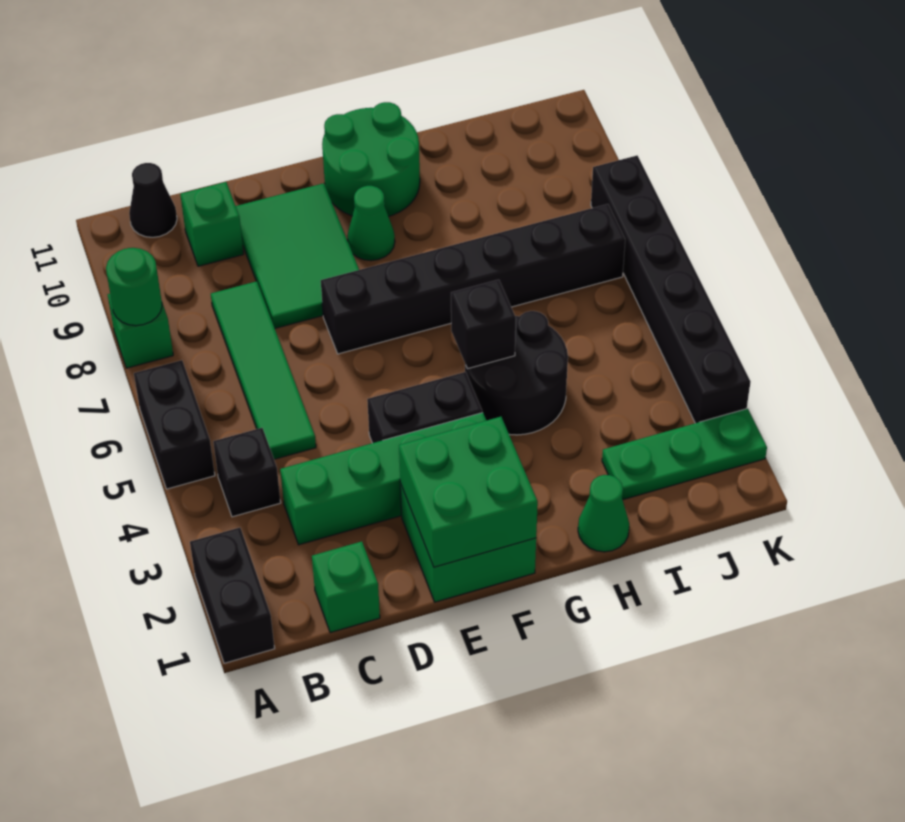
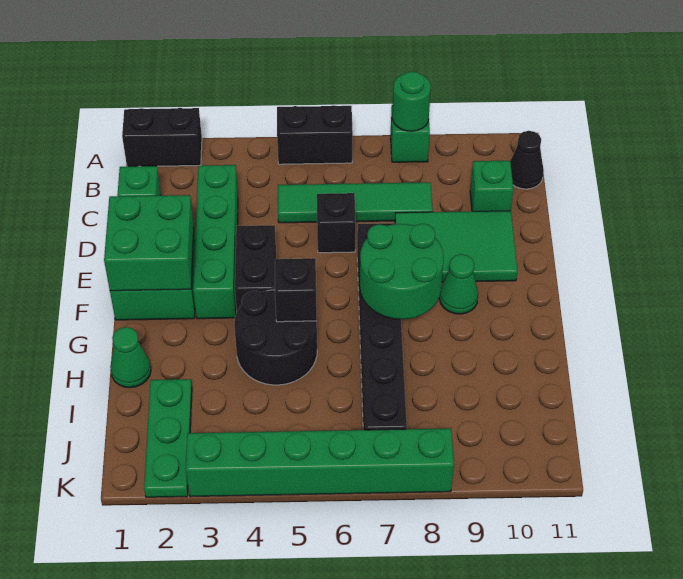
black brick B4 level 1 -> black brick D6 level 1
green round brick F10:G11 level 1 -> green round brick F7:G8 level 2
black brick K3:K8 level 1 -> green brick K3:K8 level 1

